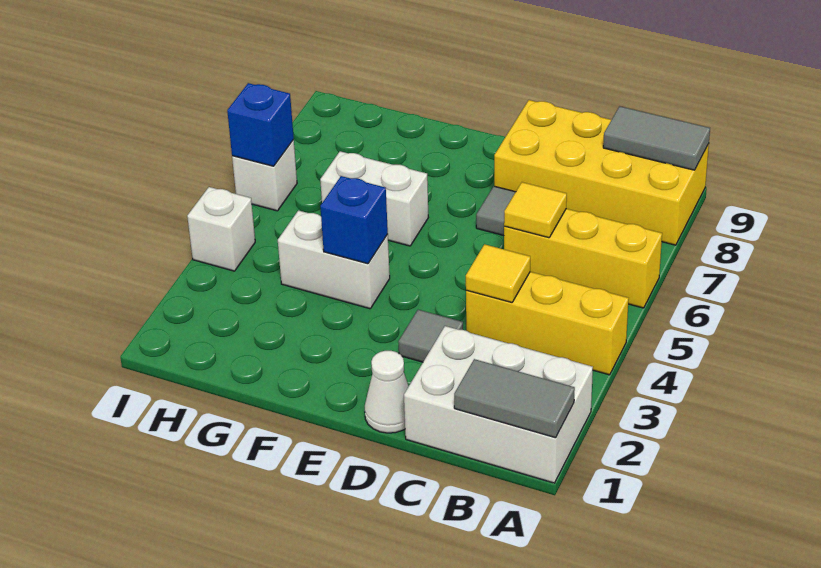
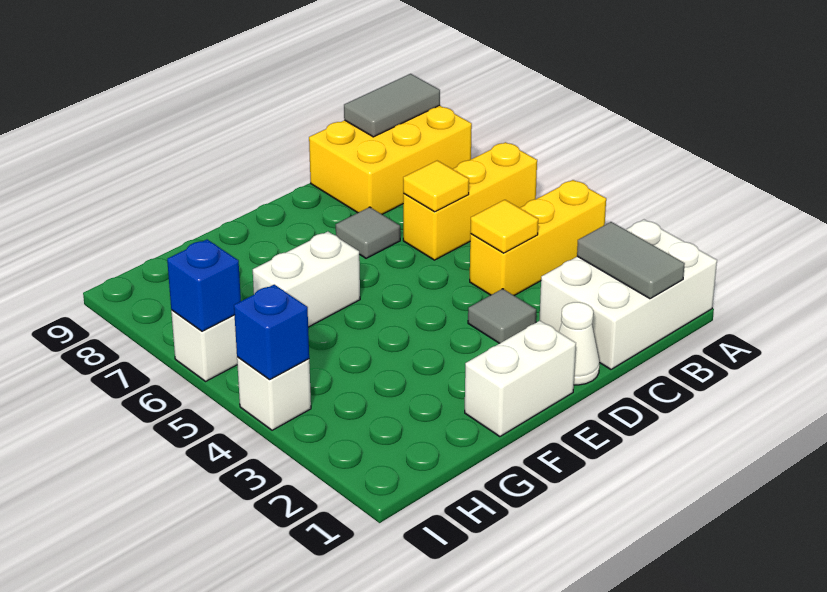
grey tile A1:B1 level 2 -> grey tile B1:B2 level 2
yellow brick A8:D9 level 1 -> yellow brick A8:C9 level 1
white brick F4:G4 level 1 -> white brick E1:F1 level 1
blue brick F4 level 2 -> blue brick I4 level 2

